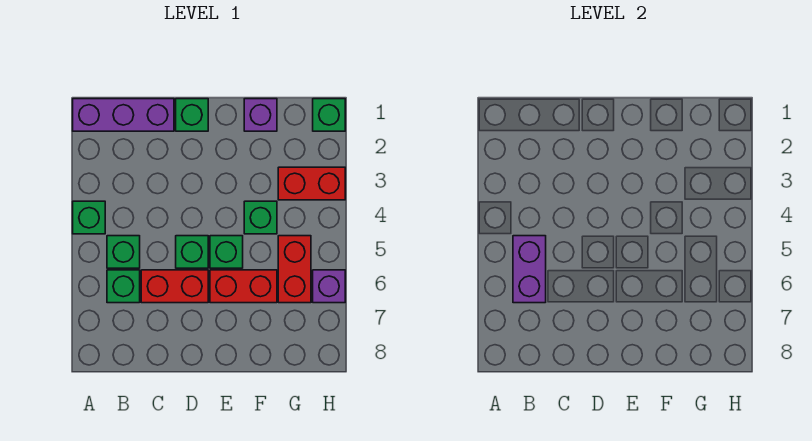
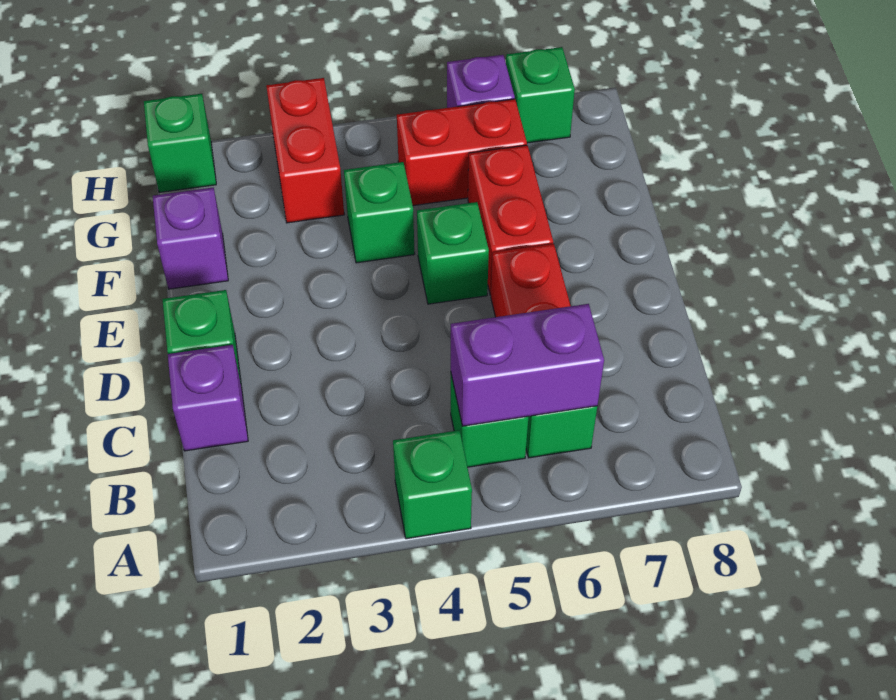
purple brick A1:C1 level 1 -> purple brick C1 level 1
green brick D5 level 1 -> green brick H7 level 1

